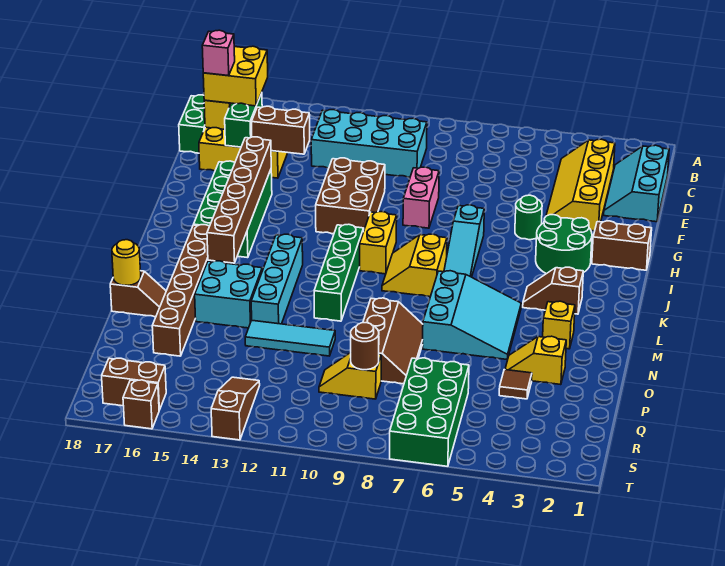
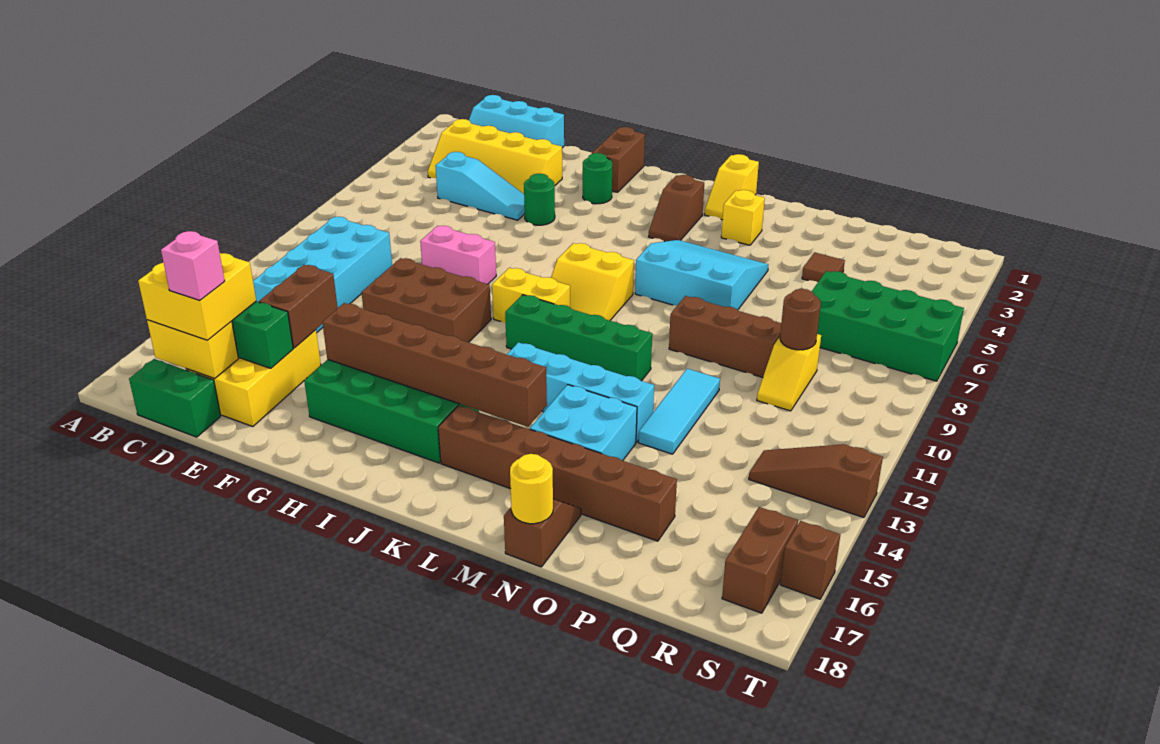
green round brick H3:I4 level 1 -> green round brick H3 level 1
cyan slope H7:J7 level 1 top H -> cyan slope D5:F5 level 1 top D
yellow slope O3:O4 level 1 top 3 -> yellow slope L1:L2 level 1 top 1

